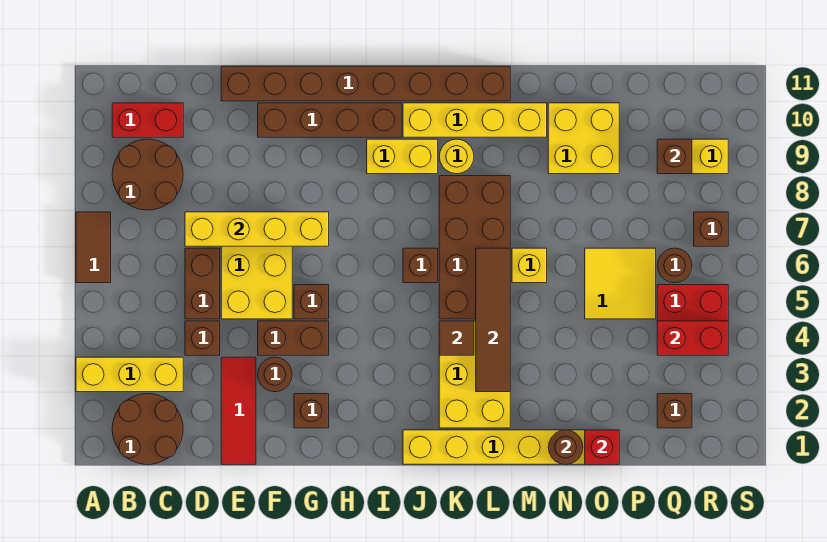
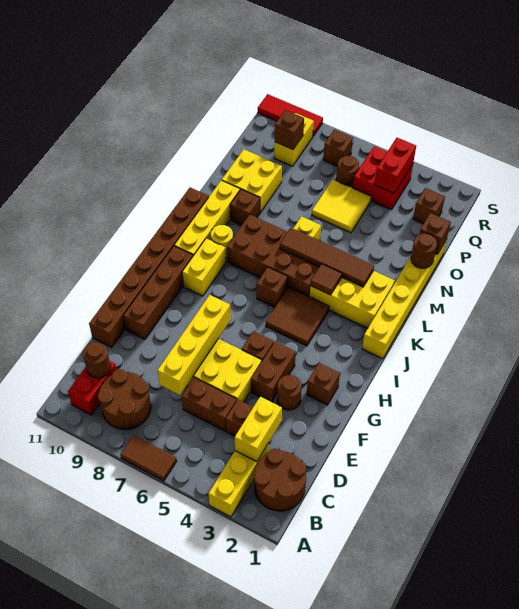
none -> yellow brick C3:D3 level 2
none -> brown round brick C10 level 2
red tile E1:E3 level 1 -> red tile S9:S11 level 1
none -> brown tile I4:J5 level 1
none -> brown brick M9 level 1
red brick O1 level 2 -> brown brick O1 level 2

